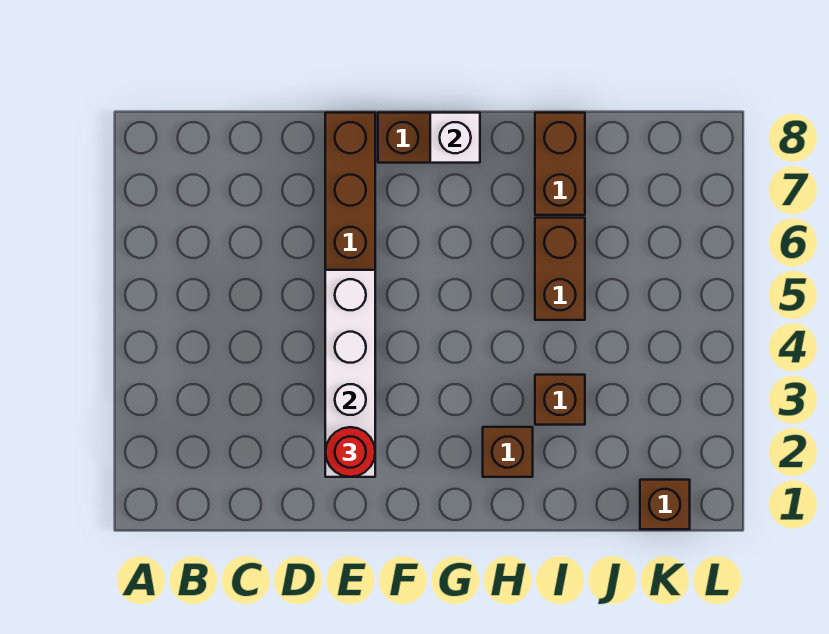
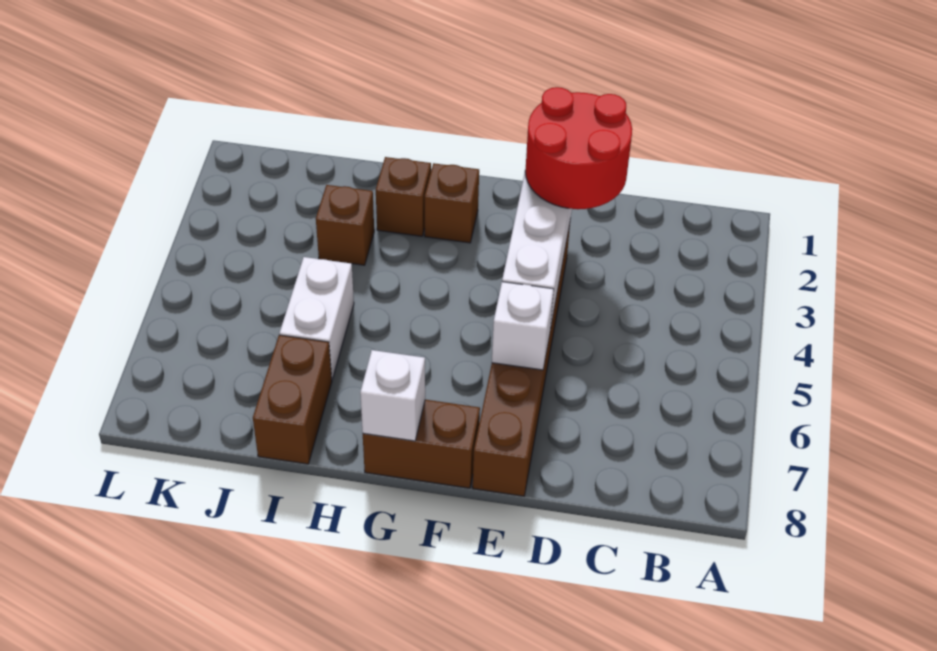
red round brick E2 level 3 -> red round brick D2:E3 level 3
none -> white brick E6 level 2
brown brick I5:I6 level 1 -> white brick I5:I6 level 1
brown brick K1 level 1 -> brown brick G2 level 1

